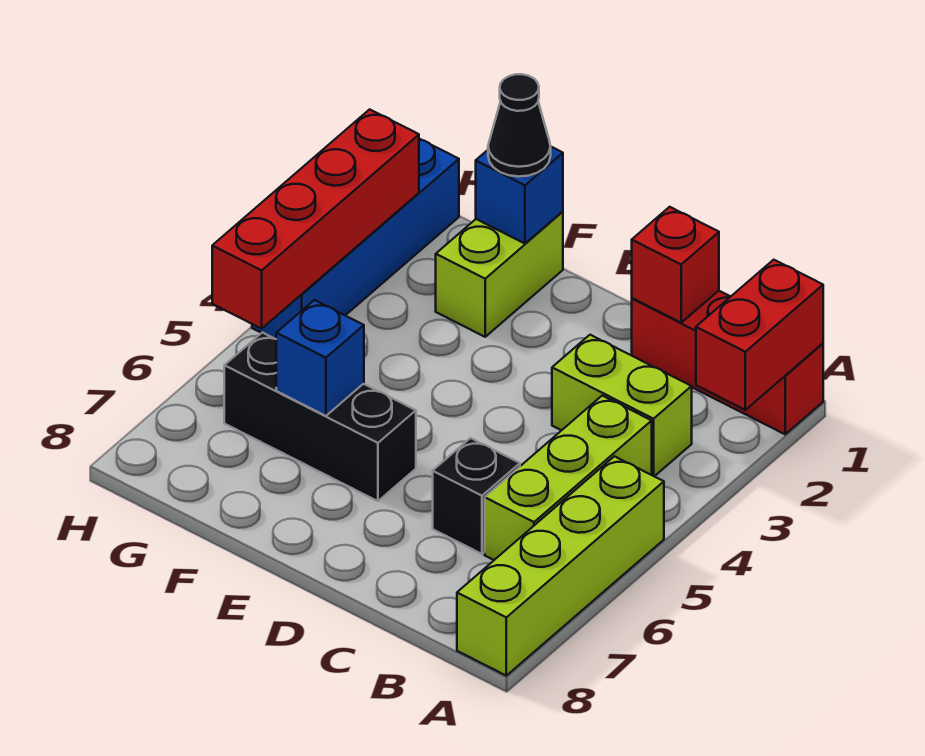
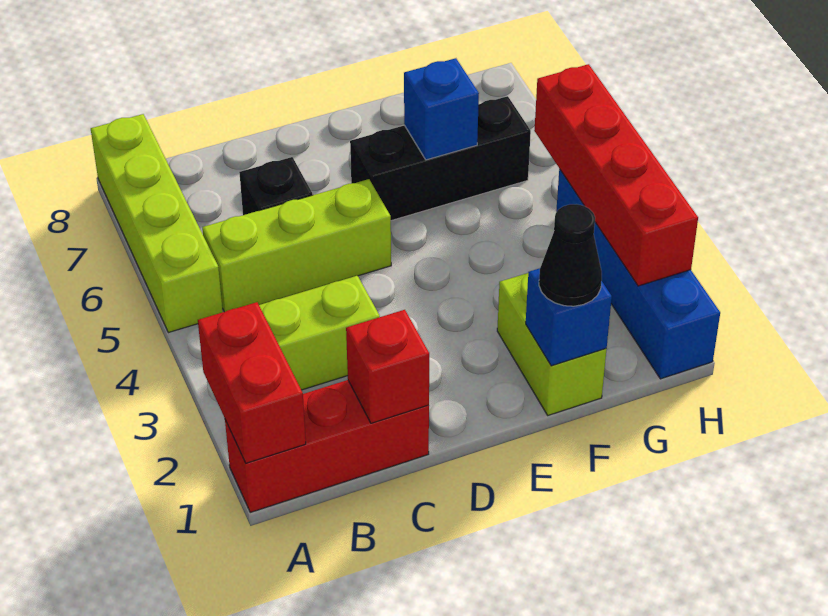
lime brick B4:B6 level 1 -> lime brick B5:D5 level 1

